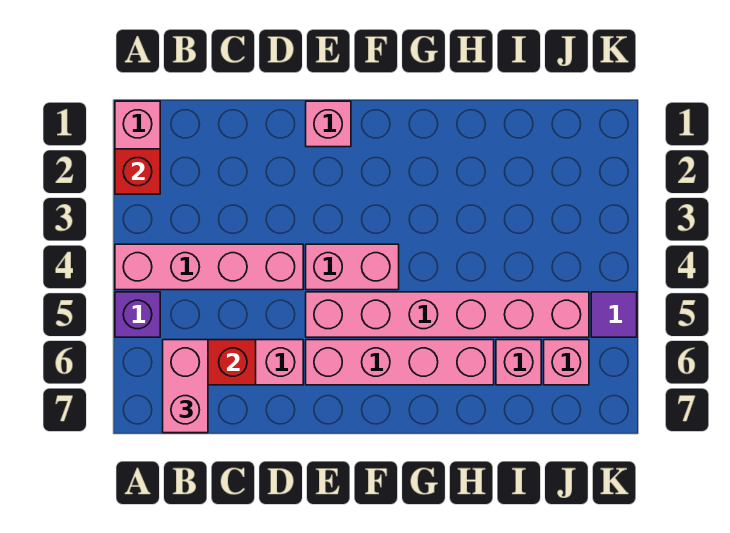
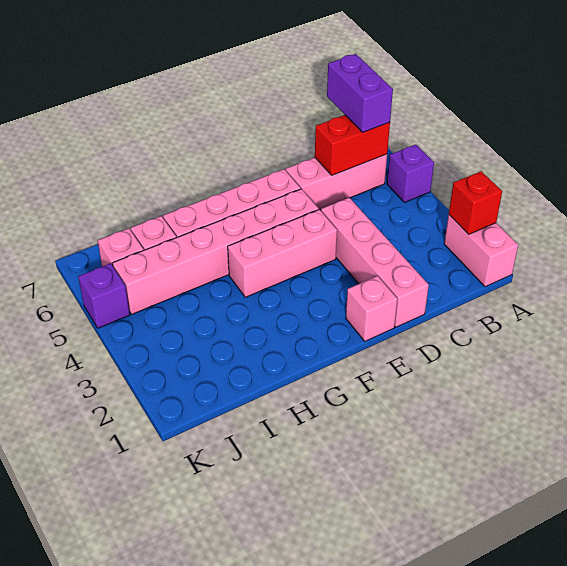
pink brick A4:D4 level 1 -> pink brick D1:D4 level 1
pink brick B6:B7 level 3 -> purple brick B6:B7 level 3
pink brick E4:F4 level 1 -> pink brick E4:G4 level 1
purple tile K5 level 1 -> purple brick K5 level 1

